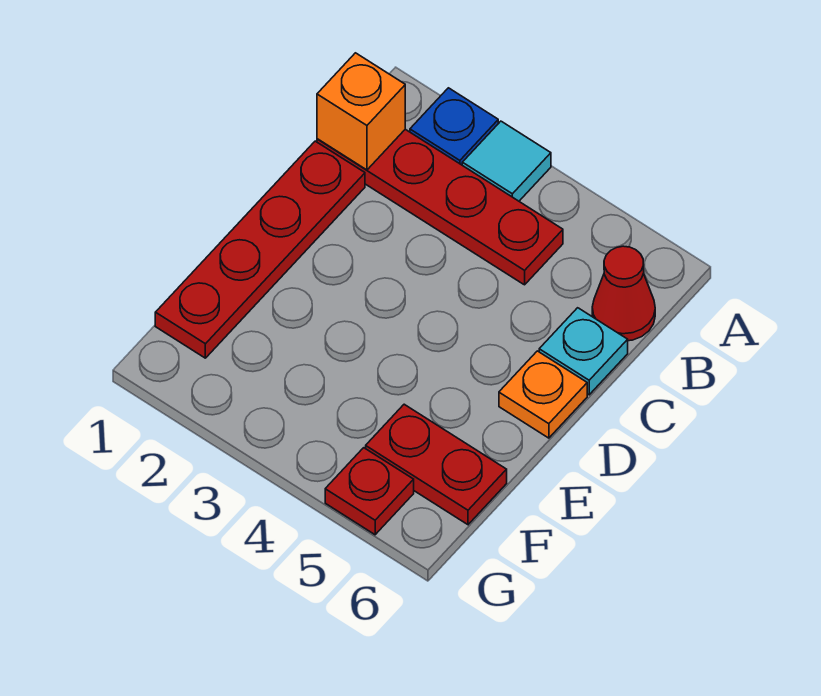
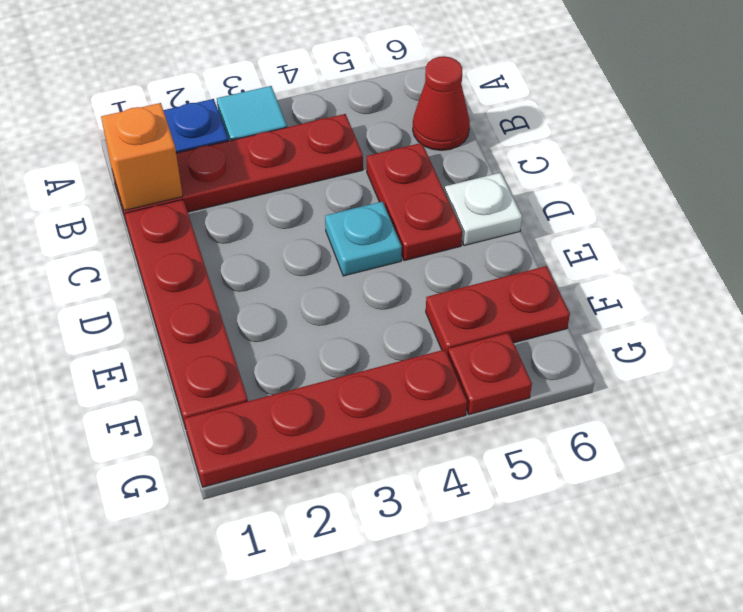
none -> red plate C5:D5 level 1
cyan plate C6 level 1 -> cyan plate D4 level 1
orange plate D6 level 1 -> white plate D6 level 1
none -> red plate G1:G4 level 1

